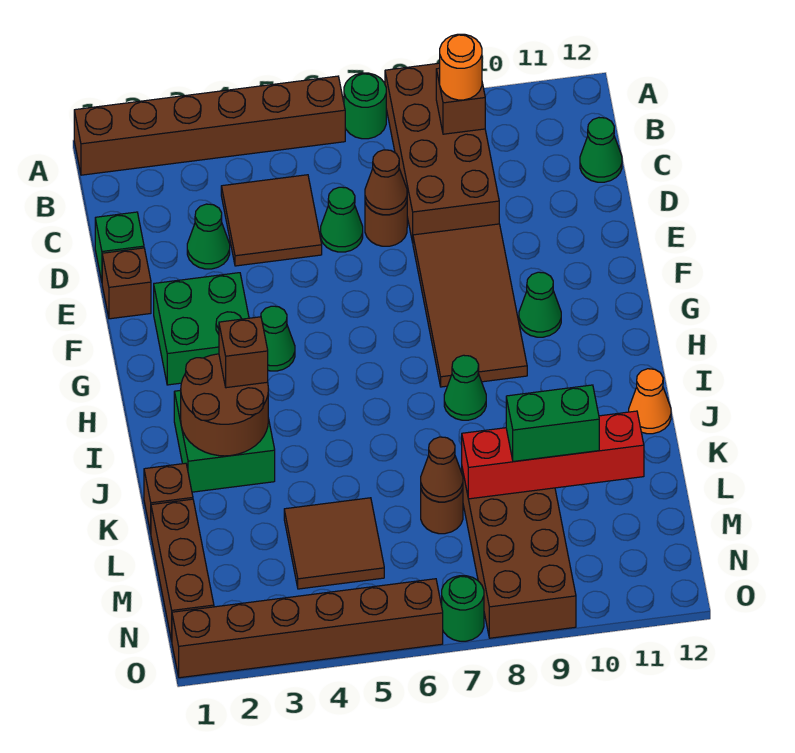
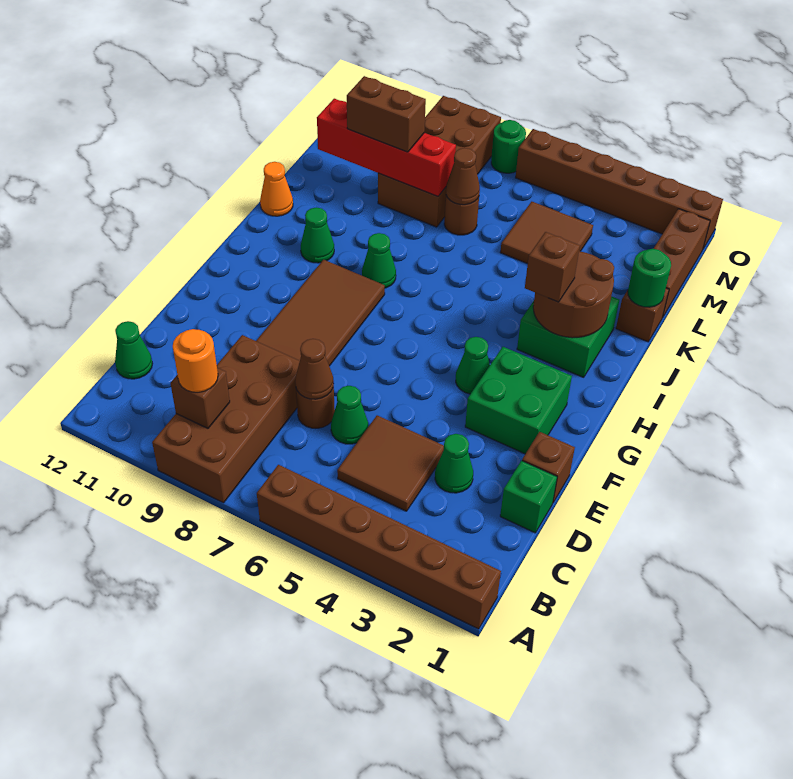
green round brick A7 level 1 -> green round brick K1 level 2
green cone G10 level 1 -> green cone I10 level 1
green brick L9:L10 level 3 -> brown brick L9:L10 level 3

